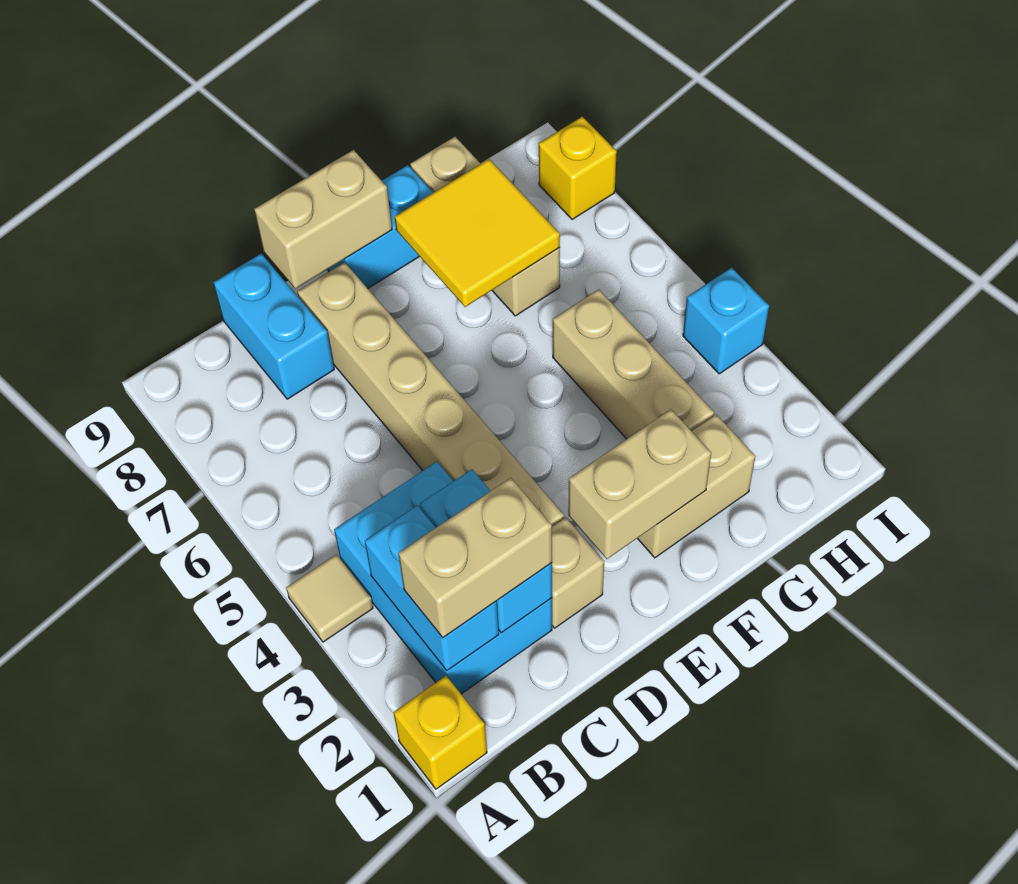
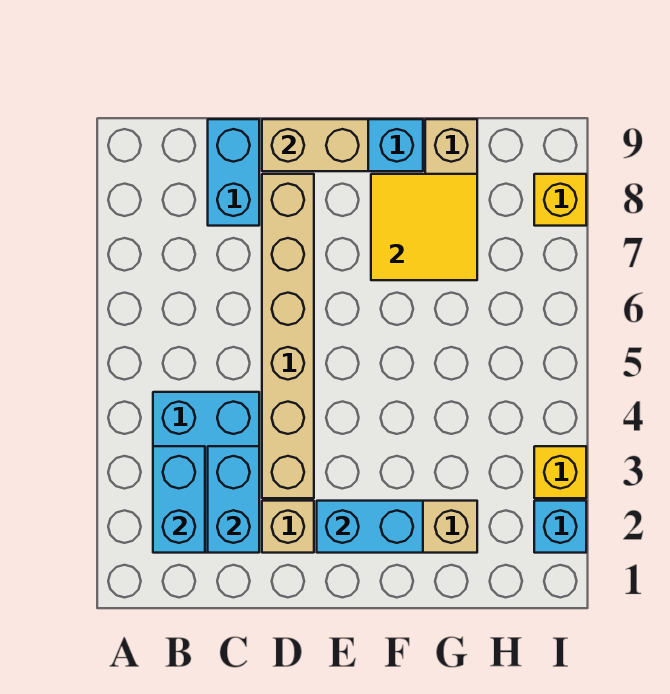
yellow brick A1 level 1 -> yellow brick I3 level 1
tan tile A4 level 1 -> none
tan brick B2:C2 level 3 -> none
tan brick E2:F2 level 2 -> cyan brick E2:F2 level 2
tan brick G3:G5 level 1 -> none
cyan brick I4 level 1 -> cyan brick I2 level 1

